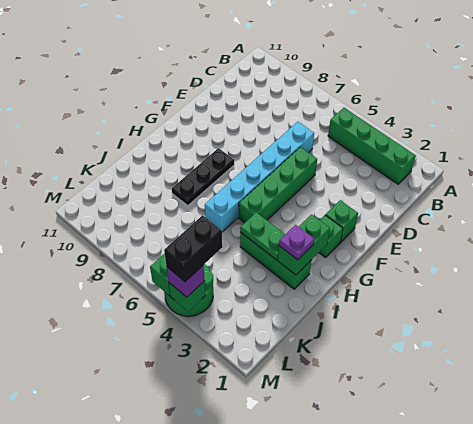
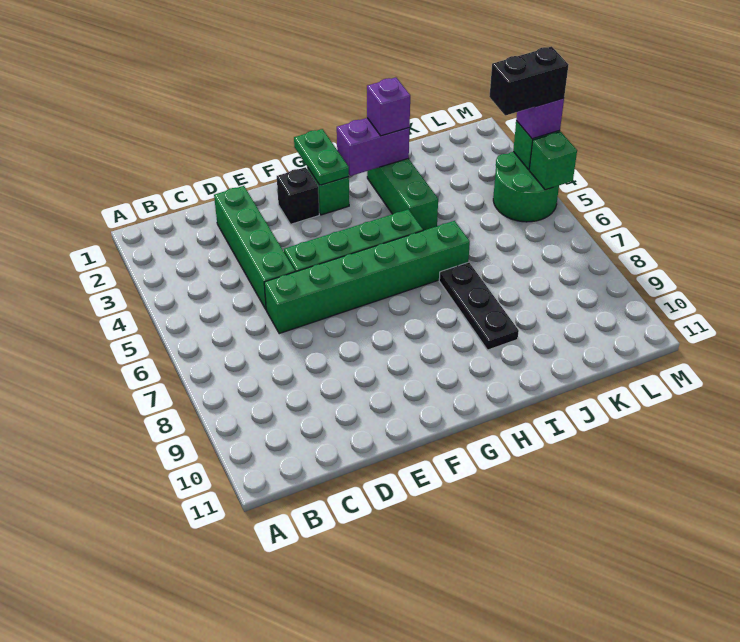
green brick B2:B5 level 1 -> green brick D2:D5 level 1
cyan brick D6:I6 level 1 -> green brick D6:I6 level 1
green brick F2 level 1 -> black brick F2 level 1
black plate G8:I8 level 1 -> black plate I7:I9 level 1
green brick H2:I2 level 2 -> purple brick H2:I2 level 2
purple plate I2 level 3 -> purple brick I2 level 3
green plate I3:I4 level 2 -> green plate G1:G2 level 2

